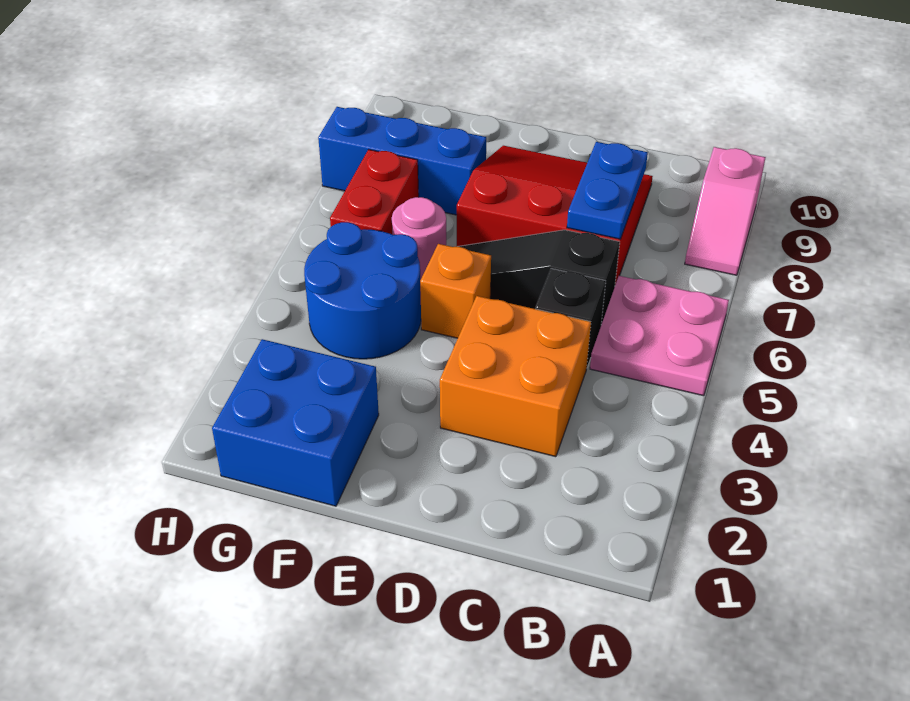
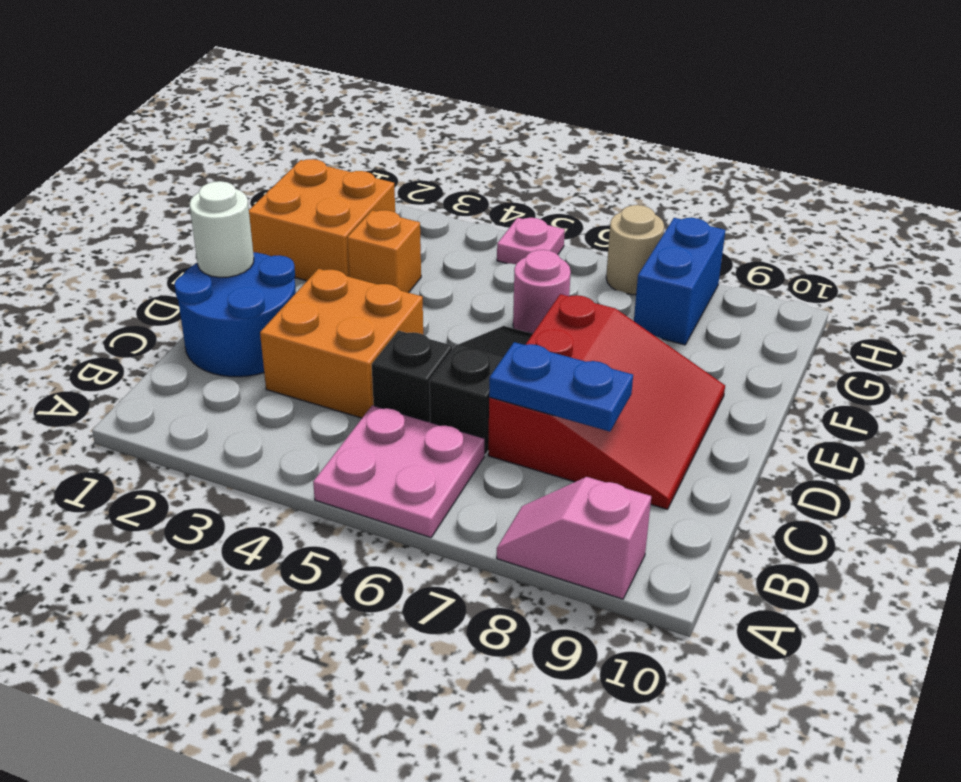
none -> white round brick D1 level 2
orange brick E5 level 1 -> orange brick F3 level 1
blue brick F1:G2 level 1 -> orange brick F1:G2 level 1
blue round brick F4:G5 level 1 -> blue round brick C1:D2 level 1
blue brick F8:H8 level 1 -> blue brick G8:H8 level 1
red brick G6:G7 level 1 -> none
none -> pink plate H5 level 1
none -> tan round brick H7 level 1

